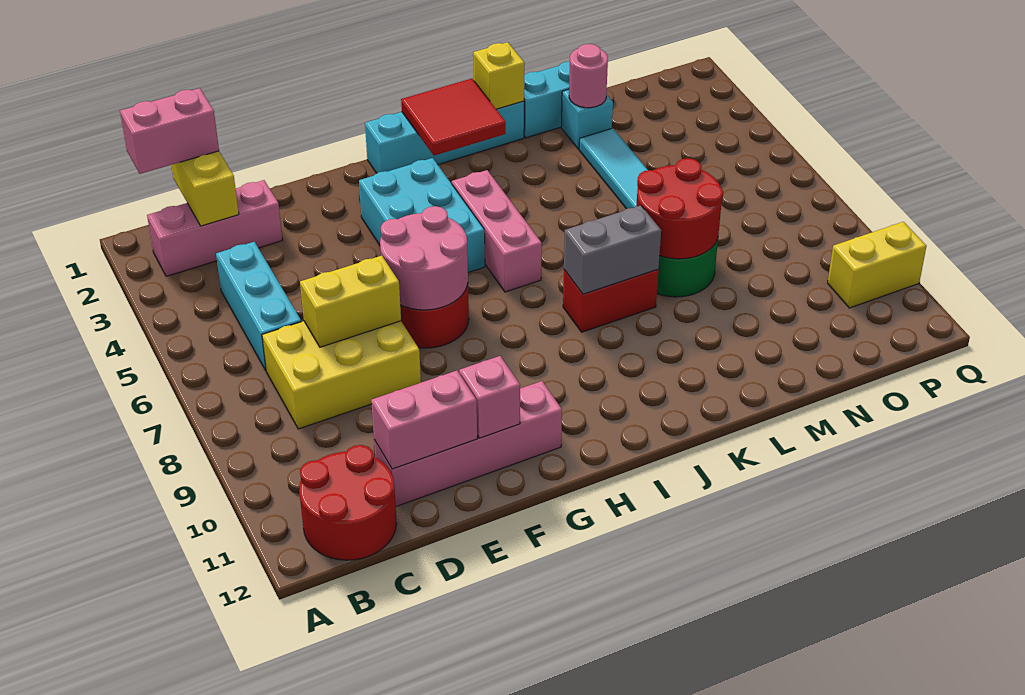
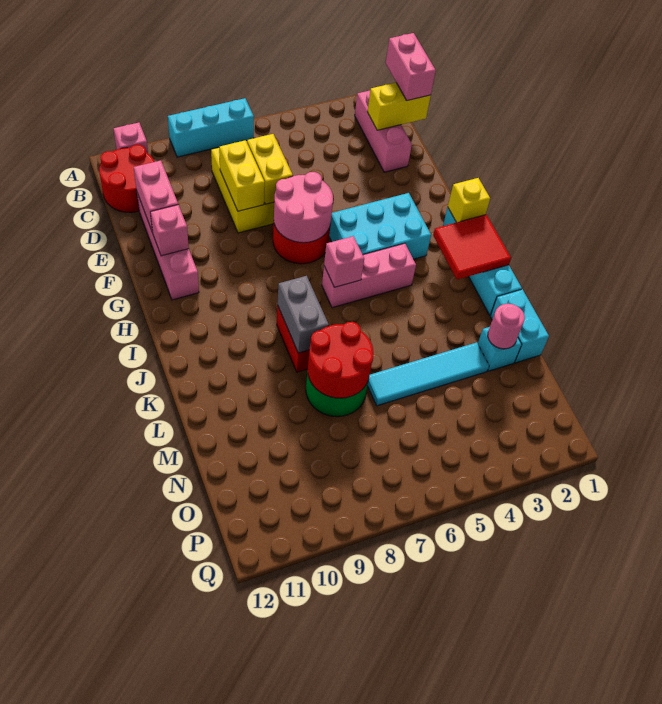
none -> pink brick A11 level 1
cyan brick C4:C6 level 1 -> cyan brick A7:A9 level 1
none -> pink brick I6 level 2
yellow brick K1 level 2 -> yellow brick H1 level 2
yellow brick P10:Q10 level 1 -> yellow brick D8:E8 level 2

